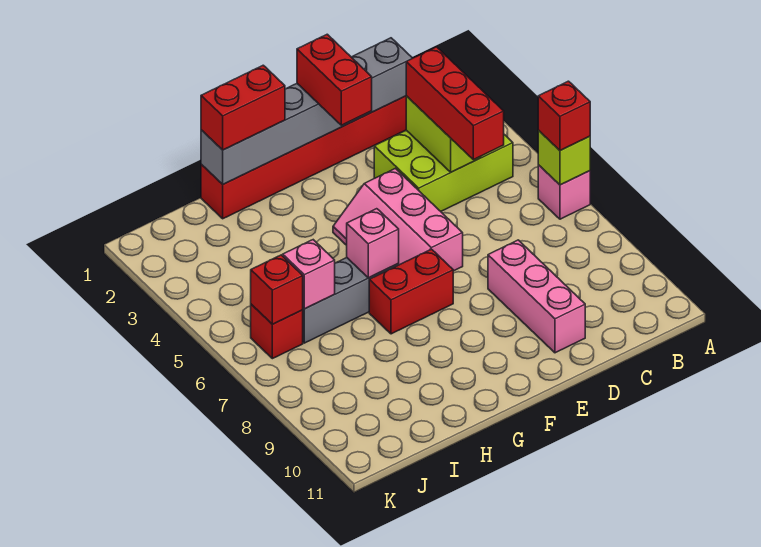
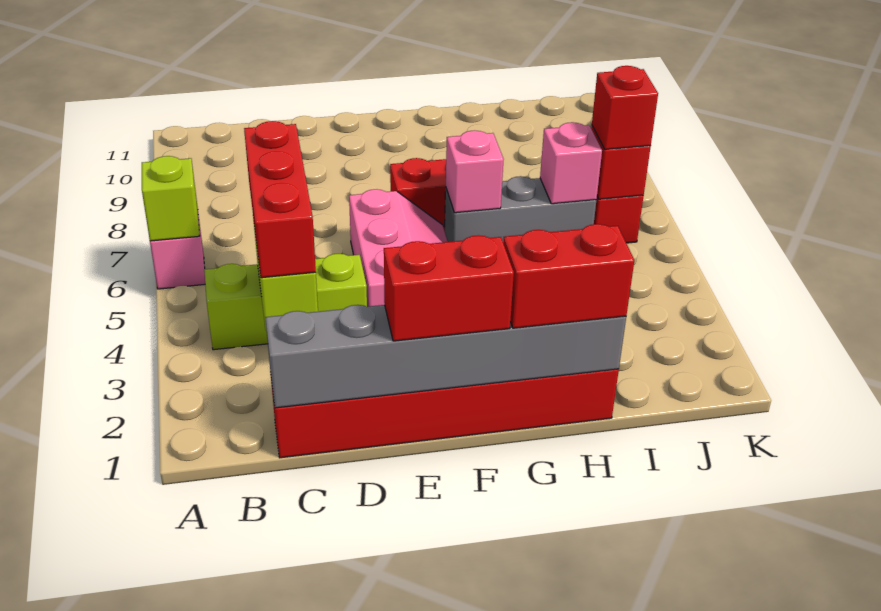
red brick A6 level 3 -> red brick J6 level 3
lime brick B3:D4 level 1 -> lime brick B4:D4 level 1
pink brick D8:D10 level 1 -> none
red brick E1:E2 level 3 -> red brick E1:F1 level 3

